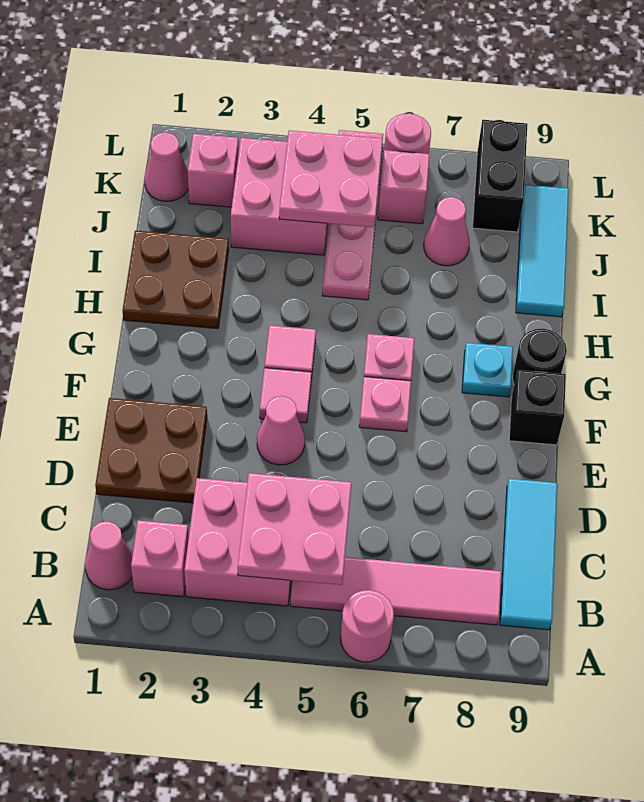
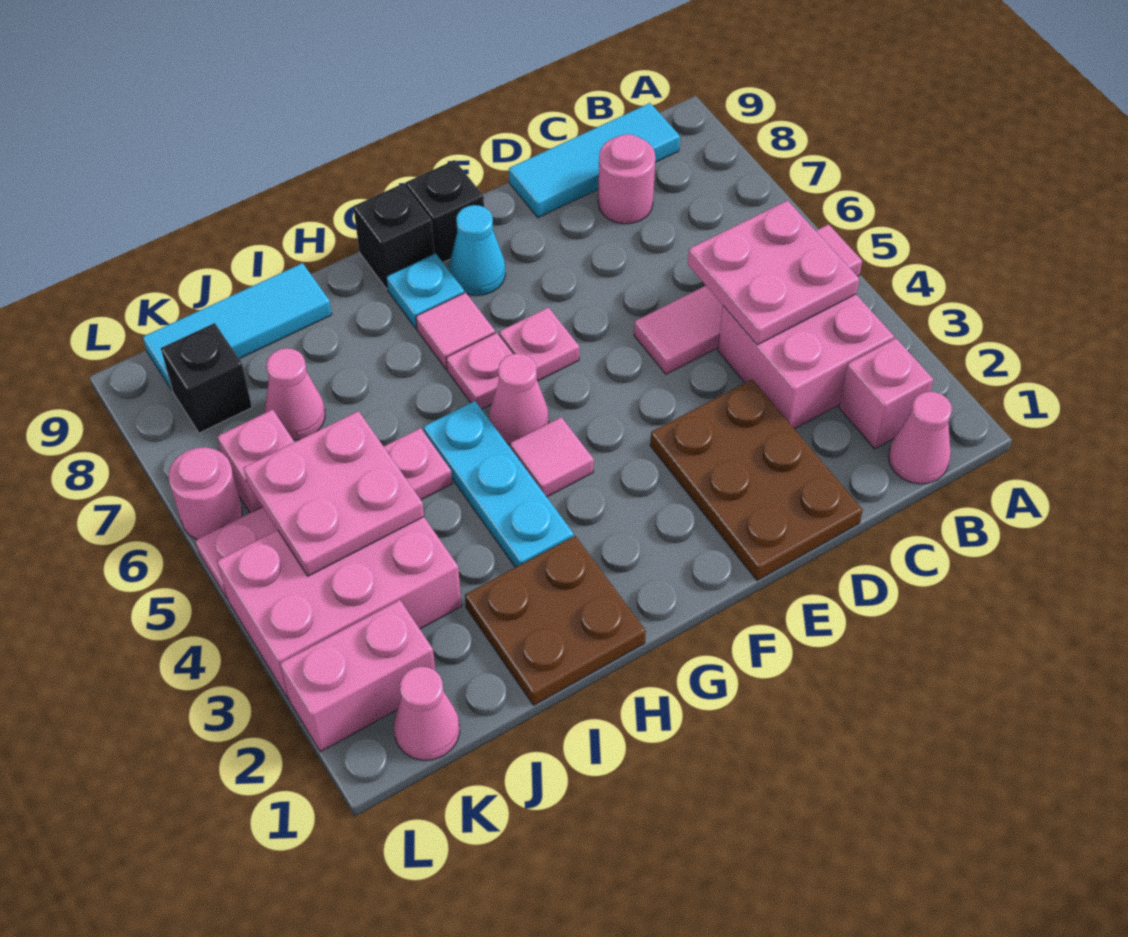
pink round brick A6 level 1 -> pink round brick C8 level 1
pink tile B5:B8 level 1 -> pink tile A5:D5 level 1
brown plate D1:E2 level 1 -> brown plate D1:E3 level 1
pink cone E4 level 1 -> pink cone G5 level 1
pink tile F4 level 1 -> pink tile G7 level 1
none -> cyan cone F8 level 1
black round brick G9 level 1 -> black brick G9 level 1
none -> cyan plate H3:H5 level 1
pink brick J3:K4 level 1 -> pink brick J3:L4 level 1
pink brick K2 level 1 -> pink brick K2:L2 level 1
black brick K8:L8 level 1 -> black brick K8 level 1

